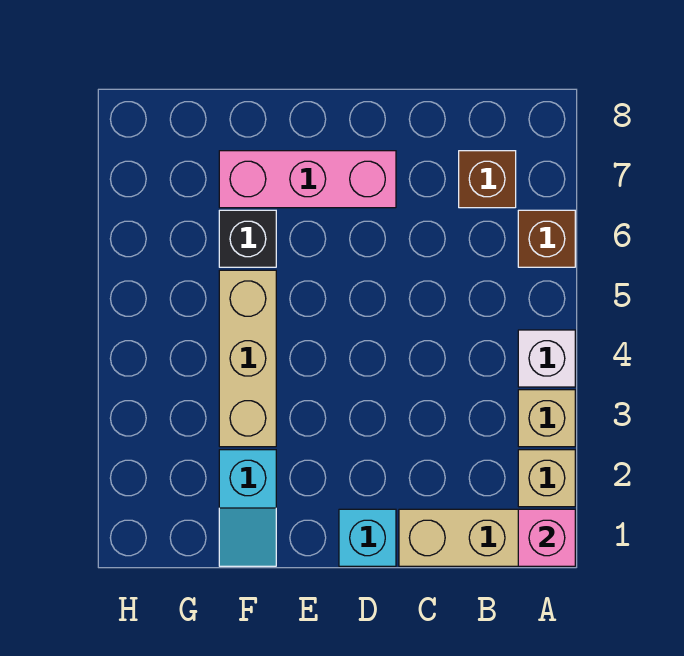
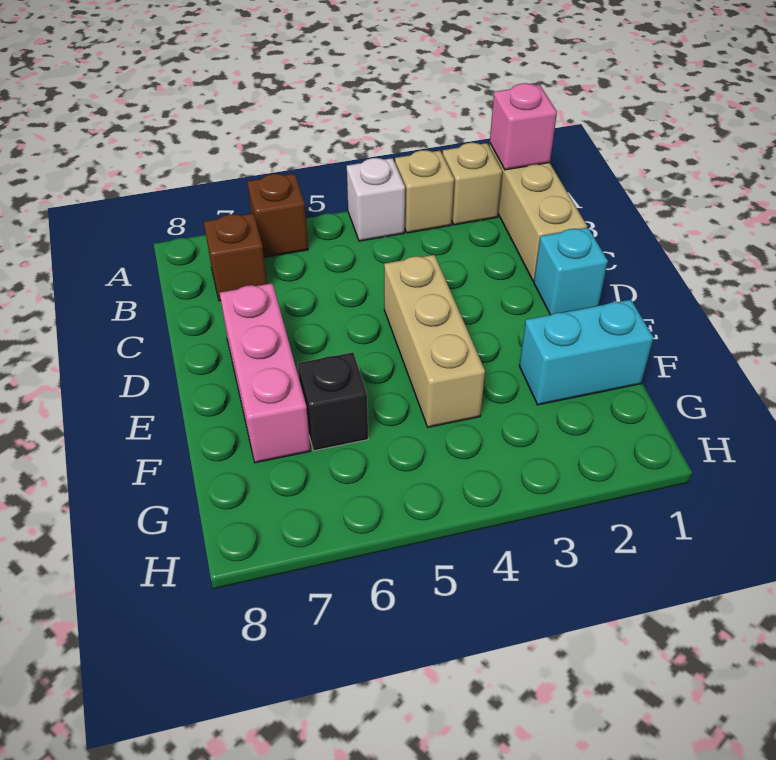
cyan slope F1:F2 level 1 top 2 -> cyan brick F1:F2 level 1
tan brick F3:F5 level 1 -> tan brick D4:F4 level 1

